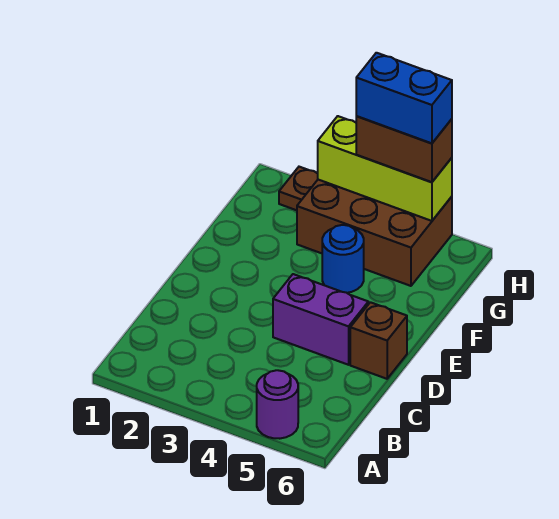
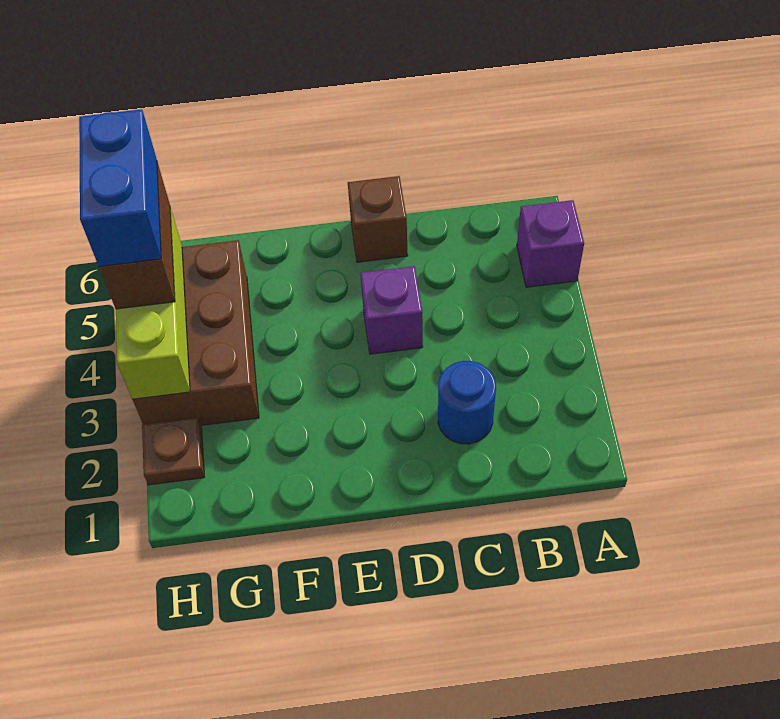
purple round brick A5 level 1 -> purple brick A5 level 1
purple brick D4:D5 level 1 -> purple brick D4 level 1
blue round brick F4 level 1 -> blue round brick C2 level 1

